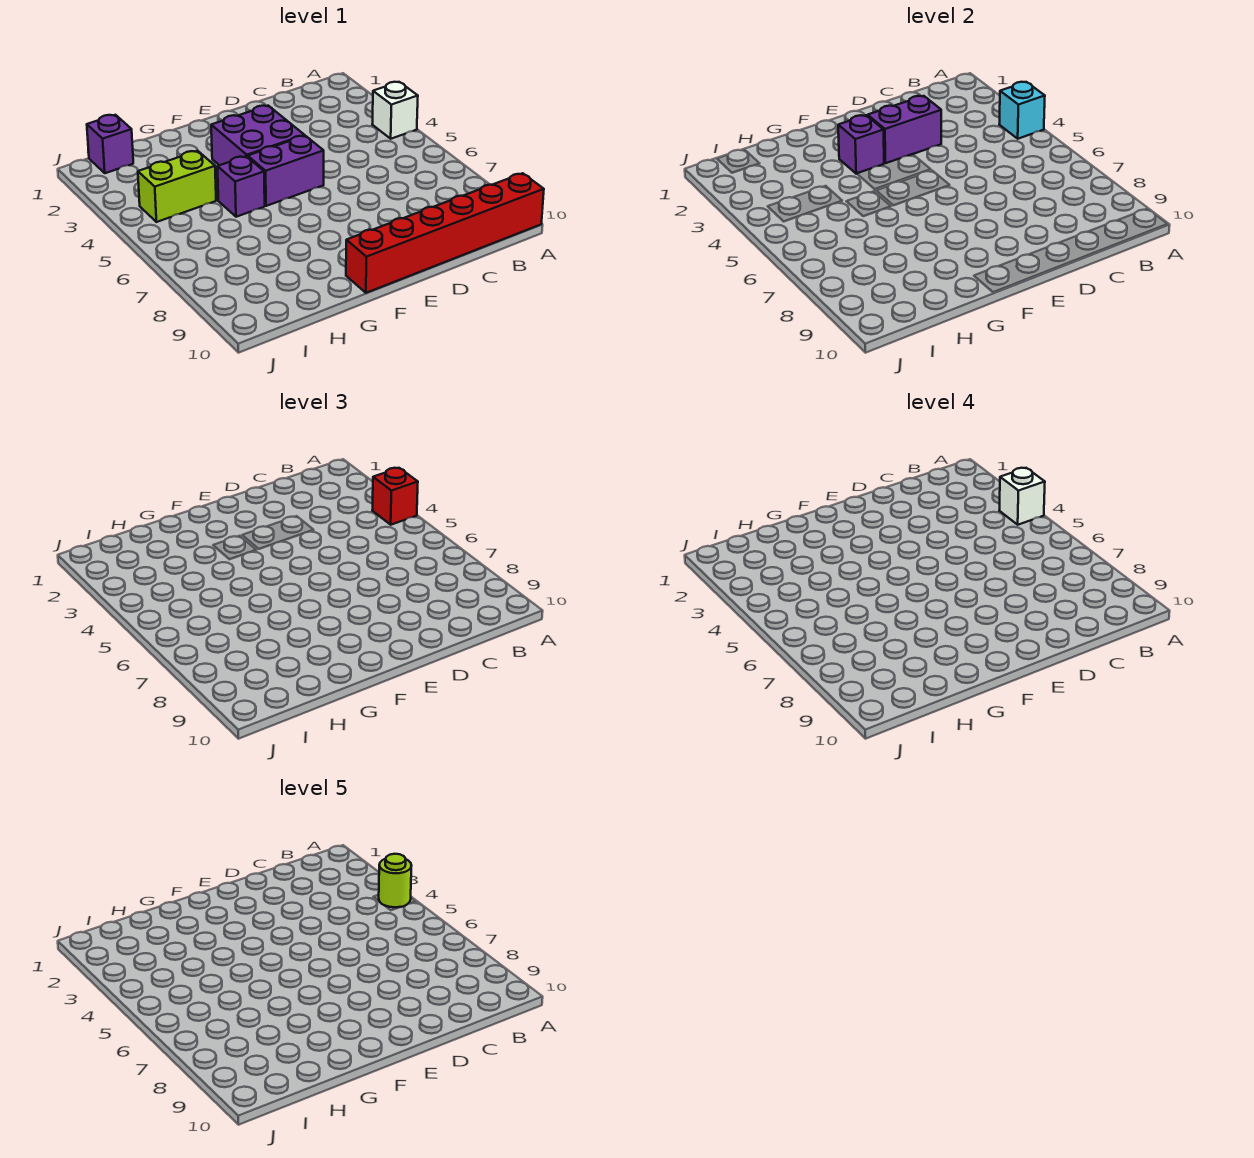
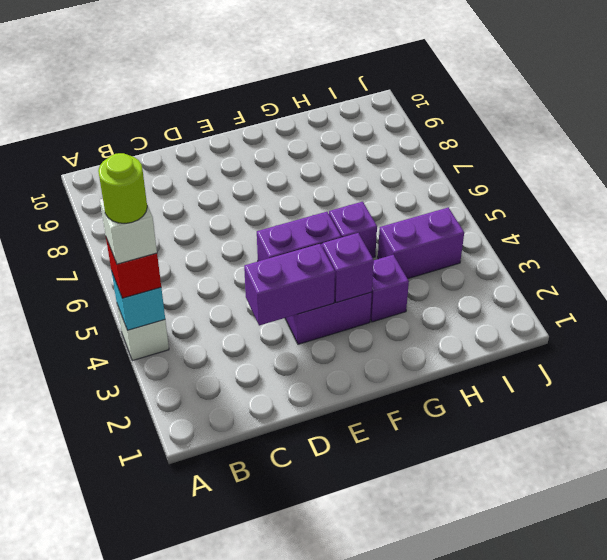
red brick A10:F10 level 1 -> none
lime brick H4:I4 level 1 -> purple brick H4:I4 level 1
purple brick I1 level 1 -> purple brick G3 level 1

